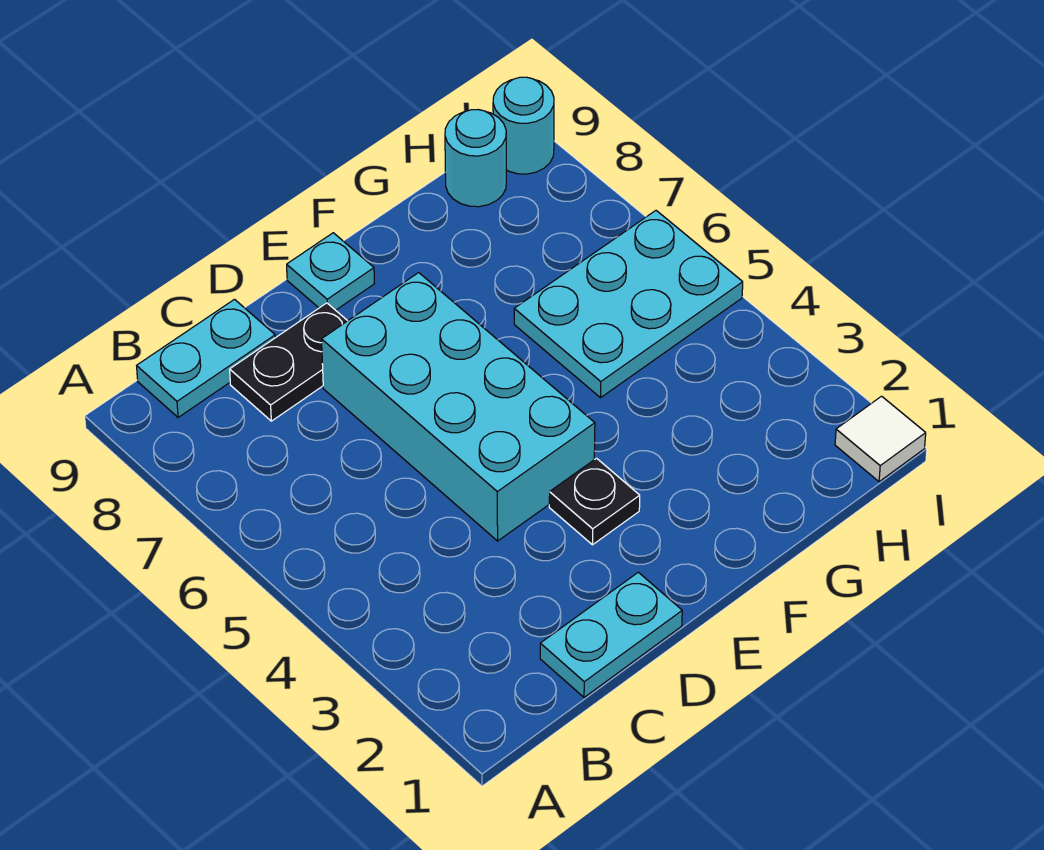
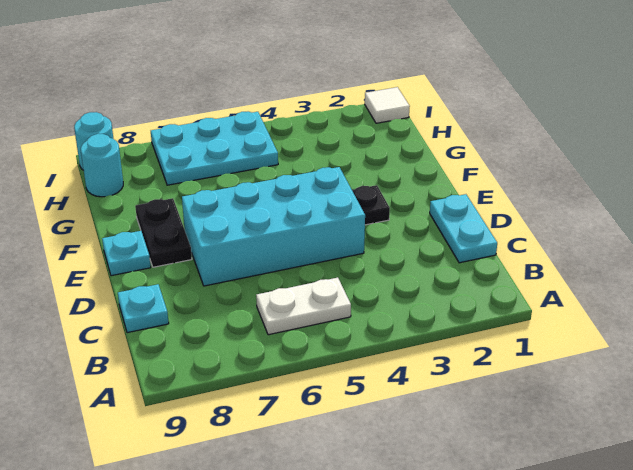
none -> white plate B5:B6 level 1
cyan plate B9:C9 level 1 -> cyan plate C9 level 1
black plate C8:D8 level 1 -> black plate E8:F8 level 1
cyan plate G5:I6 level 1 -> cyan plate H5:I7 level 1

